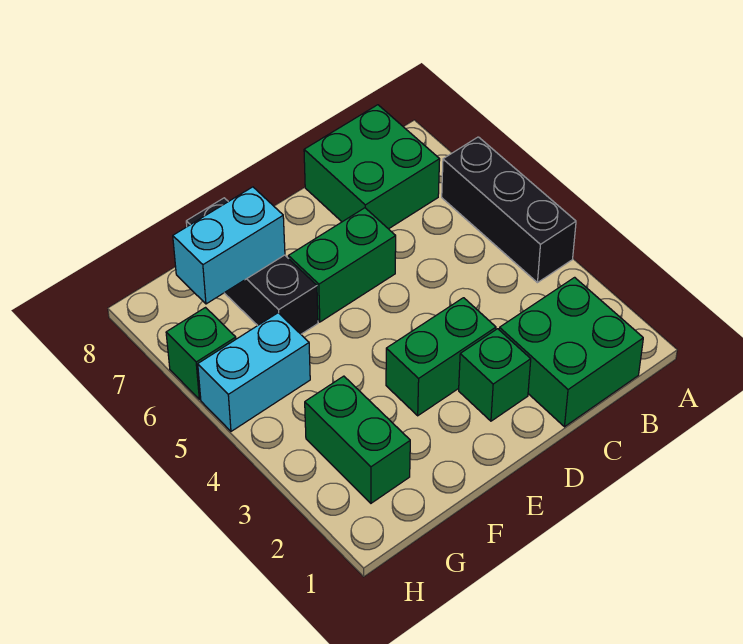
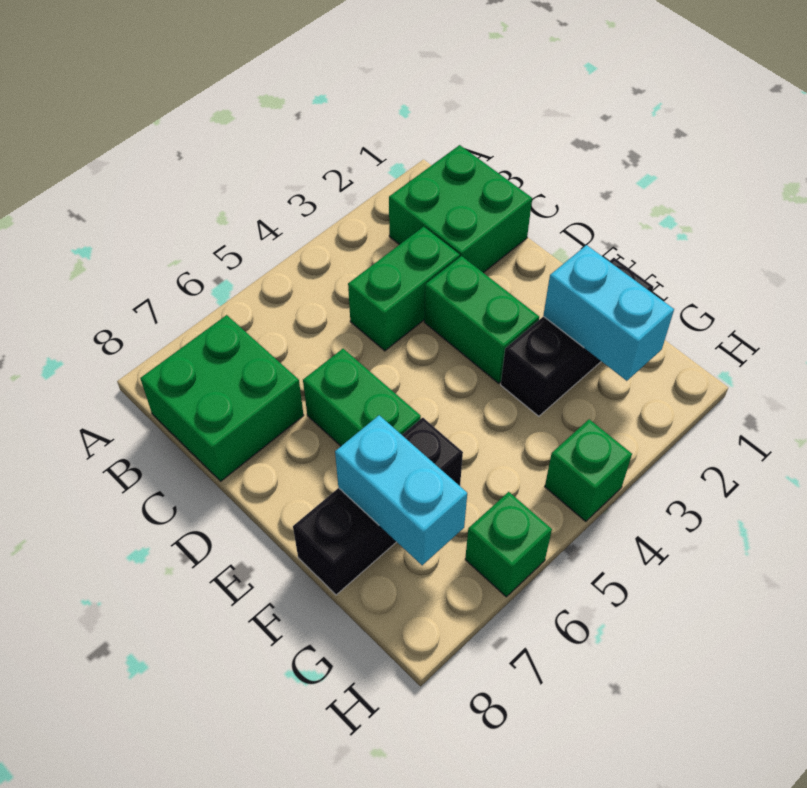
black brick A4:A6 level 1 -> black brick F1:F3 level 1
green brick D2 level 1 -> green brick H4 level 1
green brick G2:G3 level 1 -> green brick C3:C4 level 1
cyan brick G5:H5 level 1 -> cyan brick F2:G2 level 2

